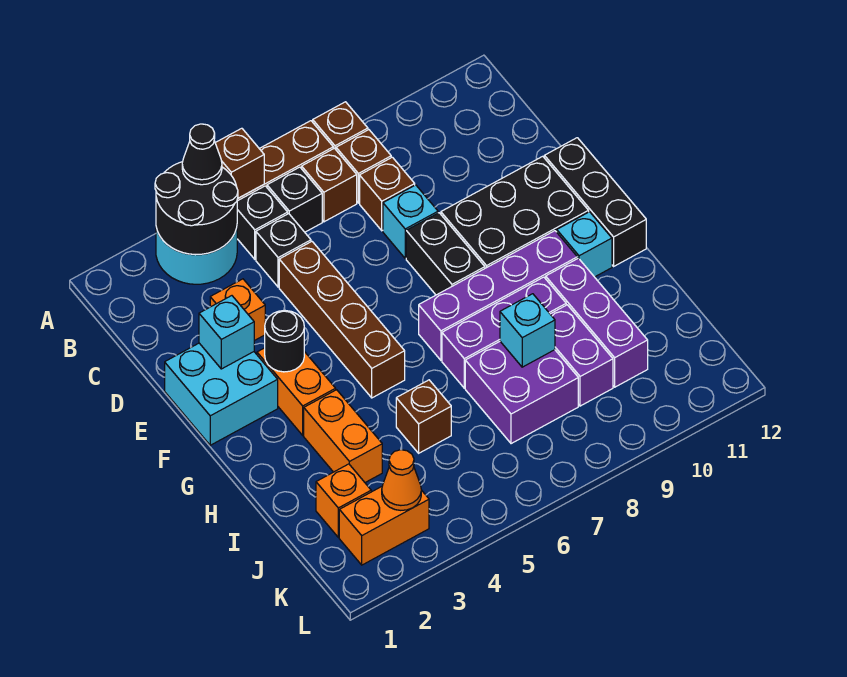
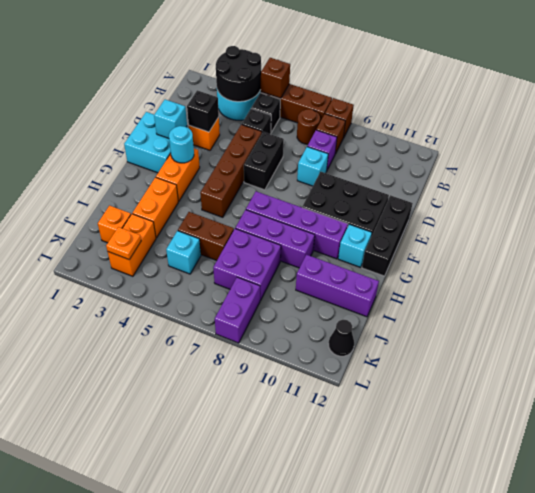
black cone A4 level 3 -> black cone K12 level 1
black brick B6 level 1 -> black brick D3 level 2
brown brick B7 level 1 -> brown round brick B7 level 1
brown brick C8 level 1 -> purple brick C8 level 1
black brick E8:F8 level 1 -> black brick D6:E6 level 1
black round brick F3 level 2 -> cyan round brick F3 level 2
purple brick H10:J10 level 1 -> purple brick I10:I12 level 1
brown brick I5 level 1 -> brown brick I5:I6 level 1
cyan brick I8 level 2 -> cyan brick J5 level 1
purple brick I9:J9 level 1 -> purple brick K8:L8 level 1
orange brick K2:K3 level 1 -> orange brick J3:K3 level 1
orange cone K3 level 2 -> orange plate K3 level 2

